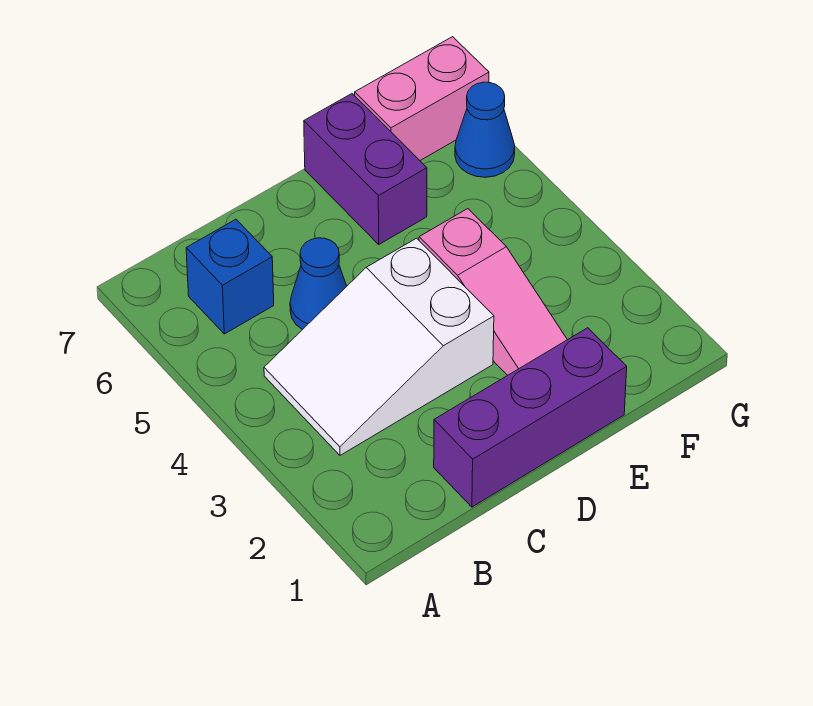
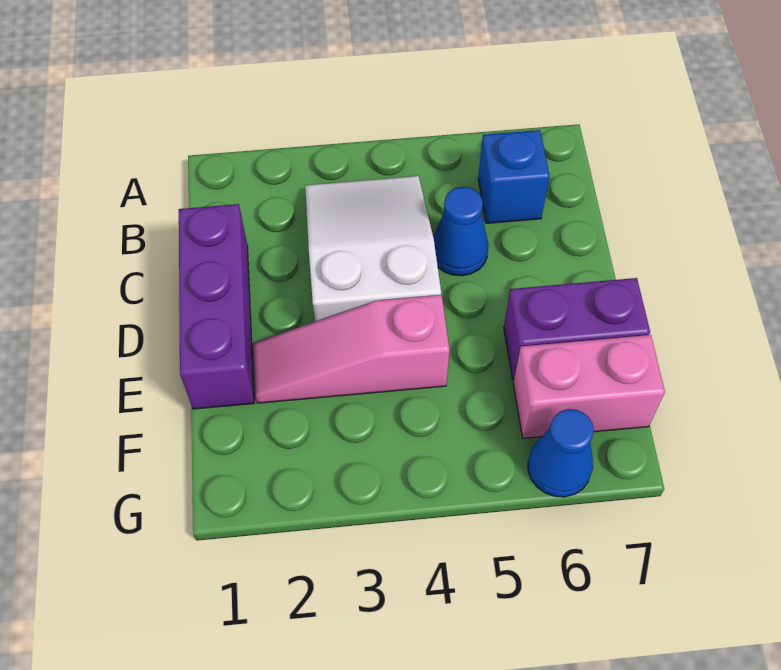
pink brick F7:G7 level 1 -> pink brick F6:F7 level 1

